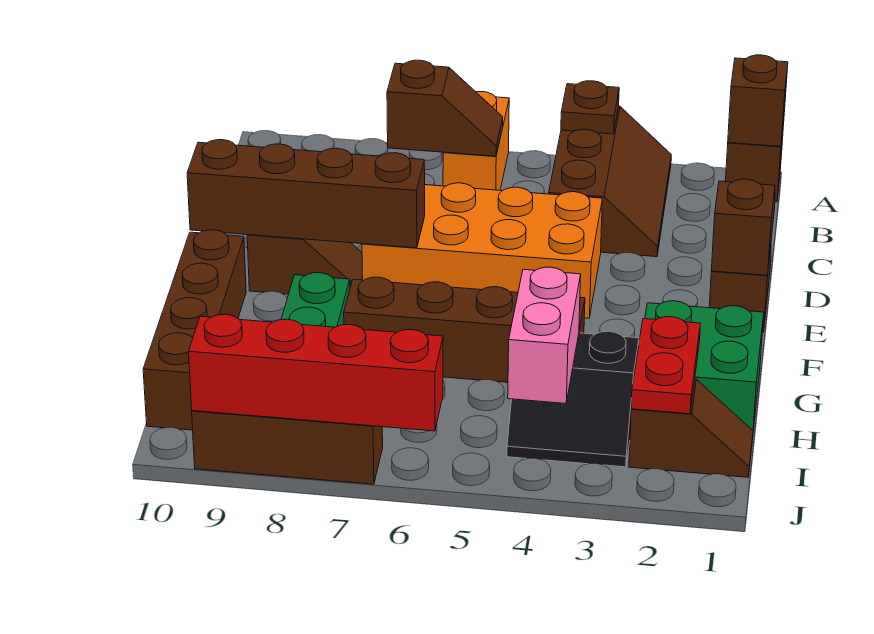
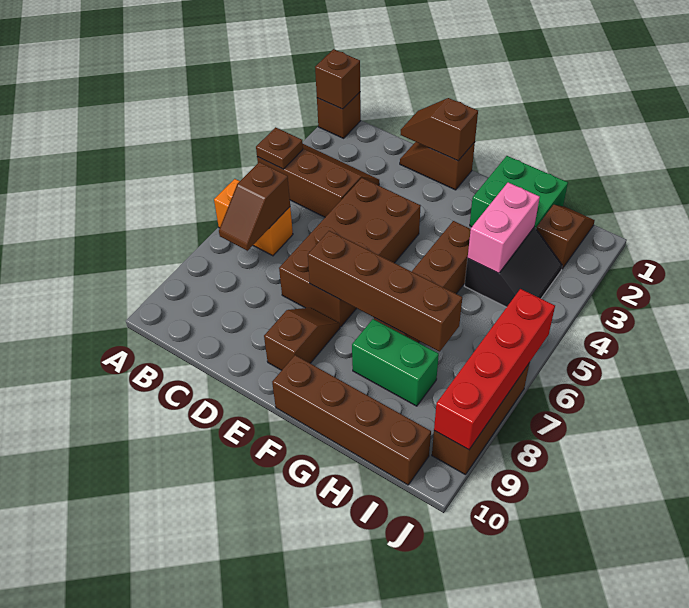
brown slope B6:B7 level 2 top 7 -> brown slope B6:B7 level 2 top 6
orange brick D4:E7 level 1 -> brown brick D4:E7 level 1
brown brick E7:E10 level 2 -> brown brick E7:H7 level 2
red plate H2:I2 level 2 -> none
pink brick H4:I4 level 2 -> pink brick H3:H4 level 2

